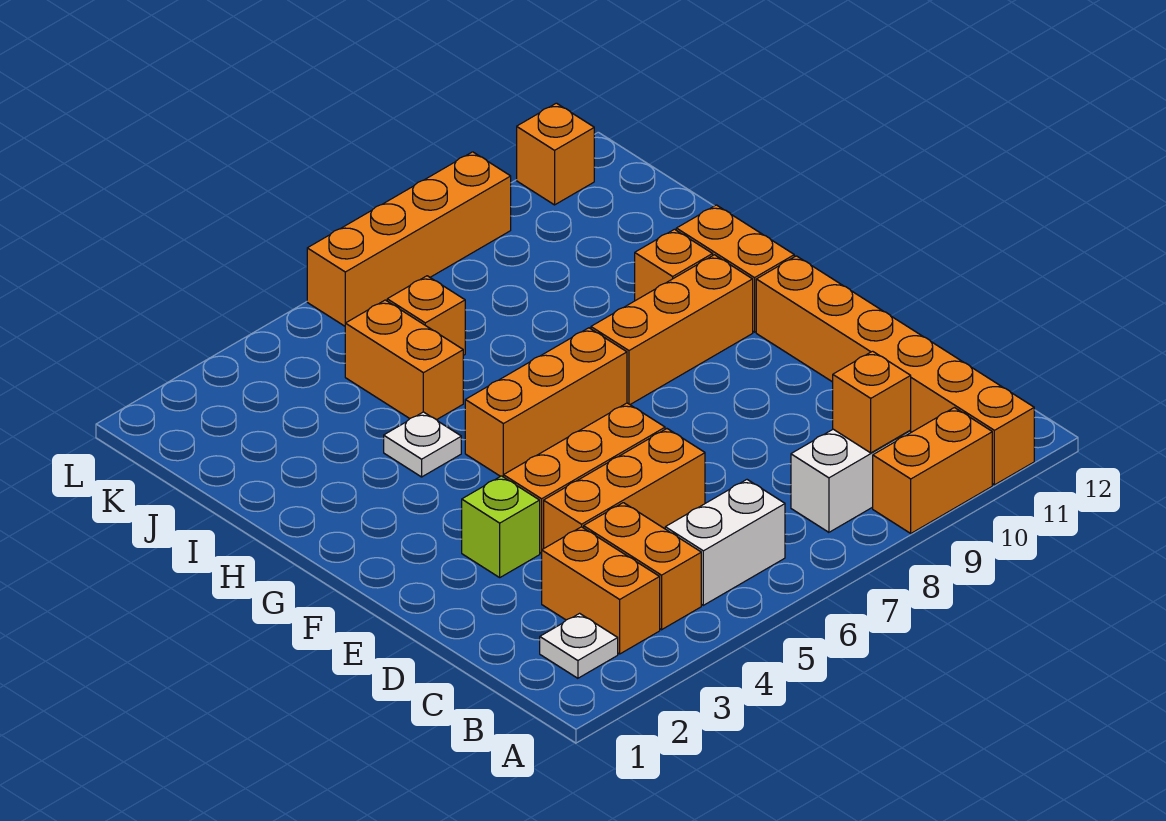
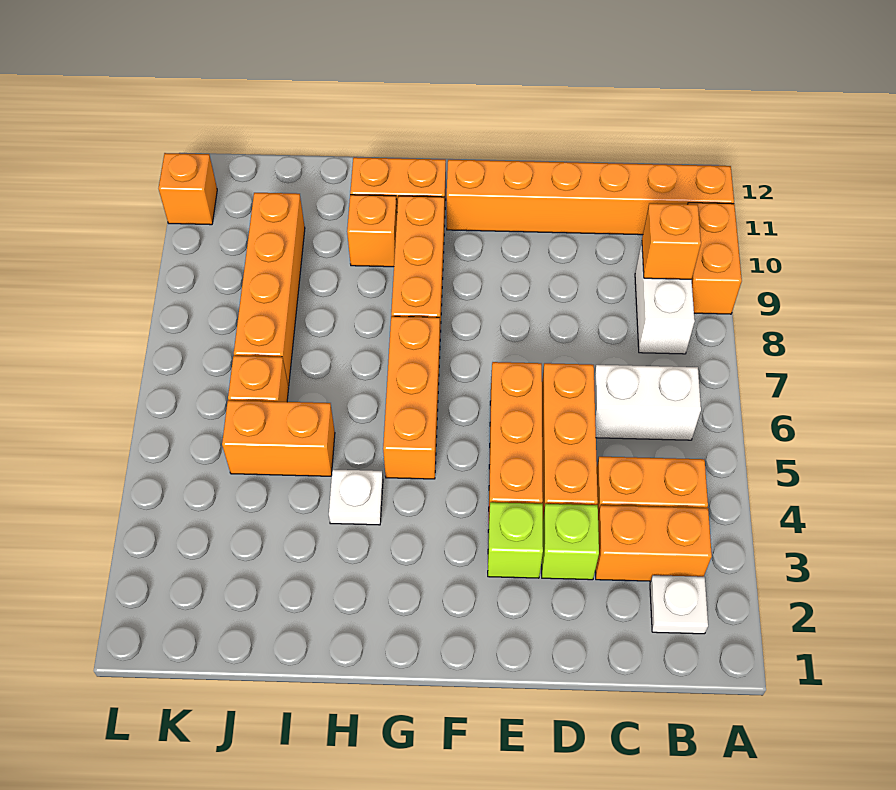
white brick B5:B6 level 1 -> white brick B6:C6 level 1
none -> lime brick D3 level 1
orange brick L6:L9 level 1 -> orange brick J7:J10 level 1

